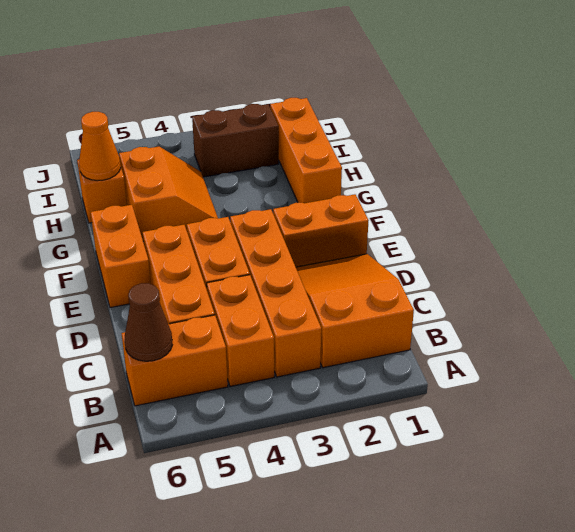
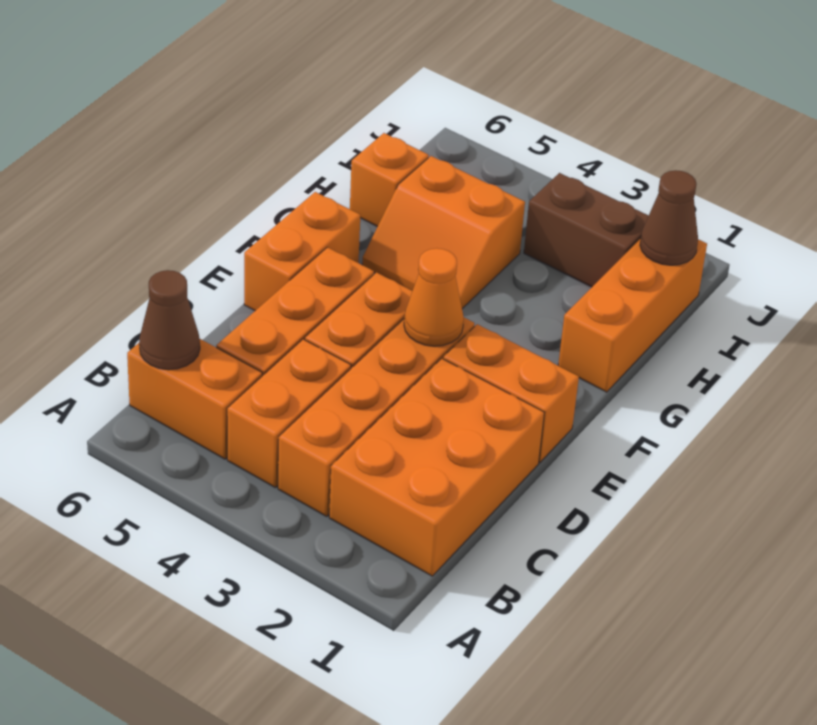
orange slope B1:D2 level 1 top B -> orange brick B1:D2 level 1
orange slope G4:H5 level 1 top 5 -> orange slope G4:H5 level 1 top H
orange cone H6 level 2 -> orange cone E3 level 2
none -> brown cone I1 level 2

